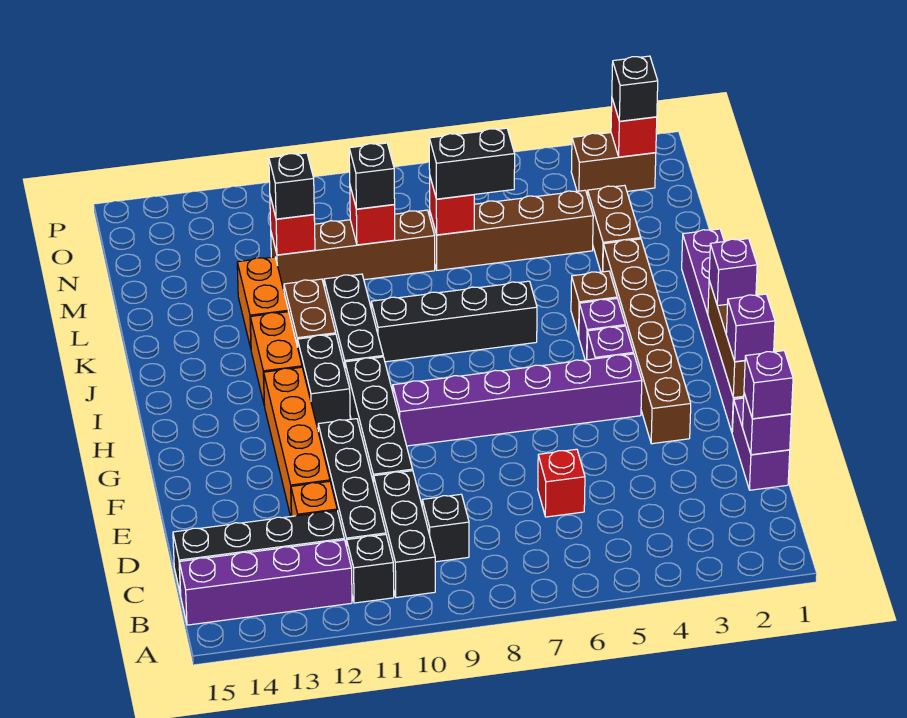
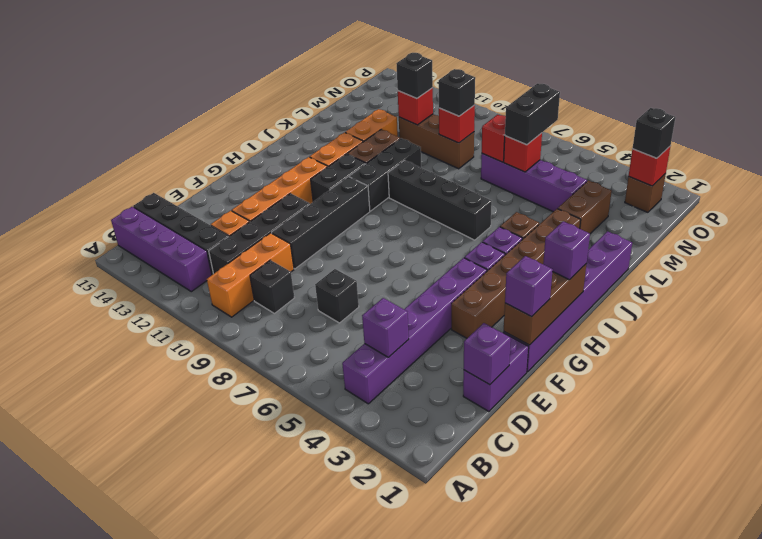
black brick B10:D10 level 1 -> orange brick B10:D10 level 1
black brick B11 level 1 -> black brick D7 level 1
purple brick D1 level 3 -> purple brick C4 level 2
red brick D6 level 1 -> red brick M6 level 2
purple brick G4:G9 level 1 -> purple brick B4:G4 level 1
brown brick M4:M7 level 1 -> purple brick M4:M7 level 1
black brick M6:M7 level 3 -> black brick M6:N6 level 3
brown brick M8:M11 level 1 -> brown brick M9:M11 level 1
brown brick O2:O3 level 1 -> brown brick O2 level 1

